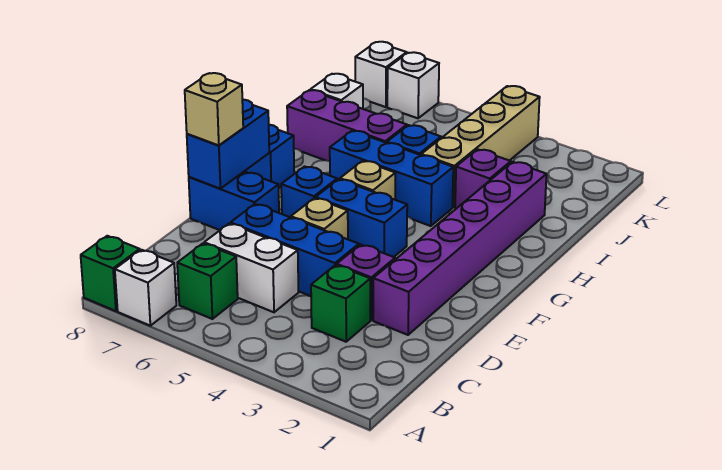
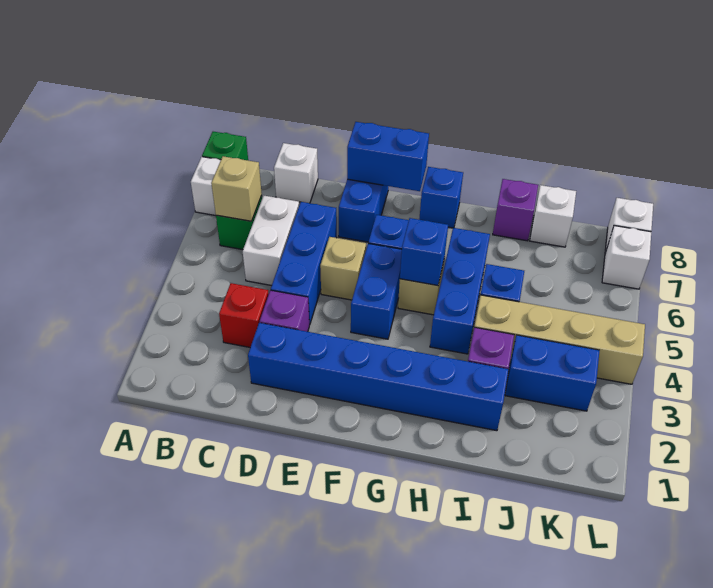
green brick C3 level 1 -> red brick C3 level 1
none -> white brick C8 level 1
purple brick D2:I2 level 1 -> blue brick D2:I2 level 1
tan brick E8 level 3 -> tan brick B6 level 2
none -> blue brick G5 level 2
purple brick I6:I8 level 1 -> purple brick I8 level 1
none -> blue brick J3:K3 level 1

